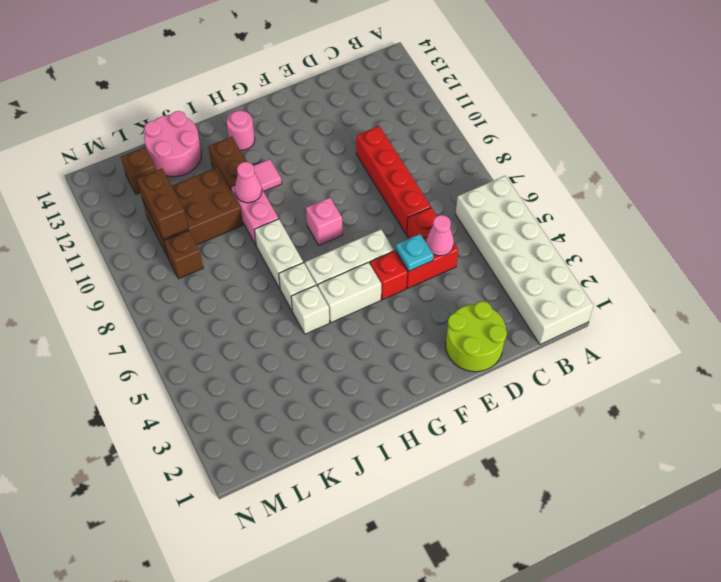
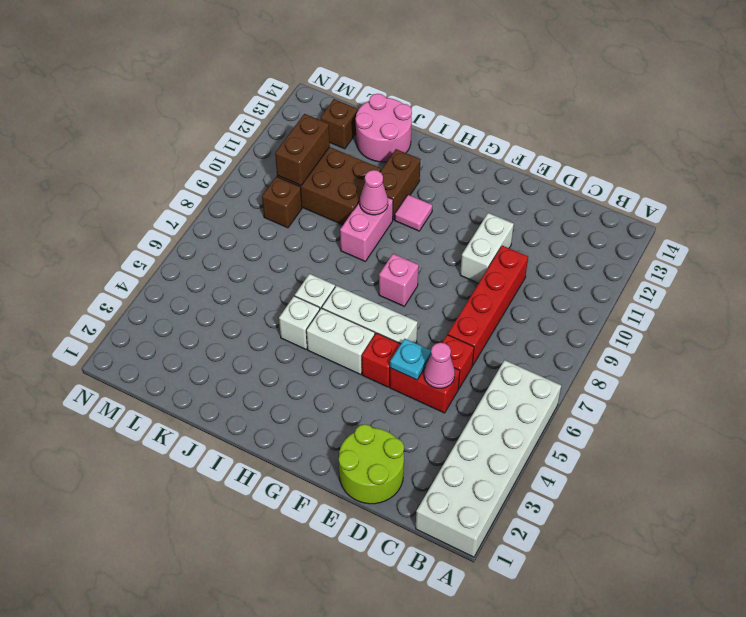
pink round brick H13 level 1 -> none
white brick I7:I8 level 1 -> white brick E10:E11 level 1

